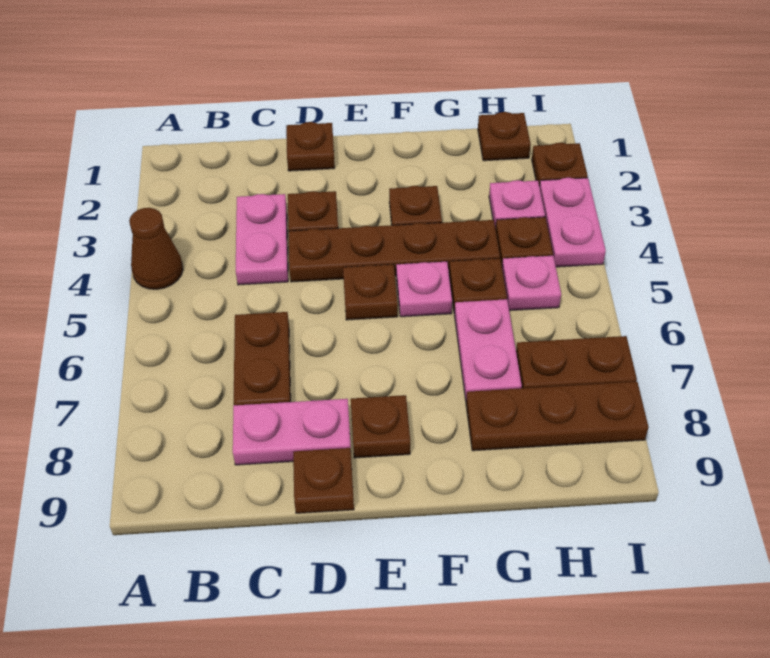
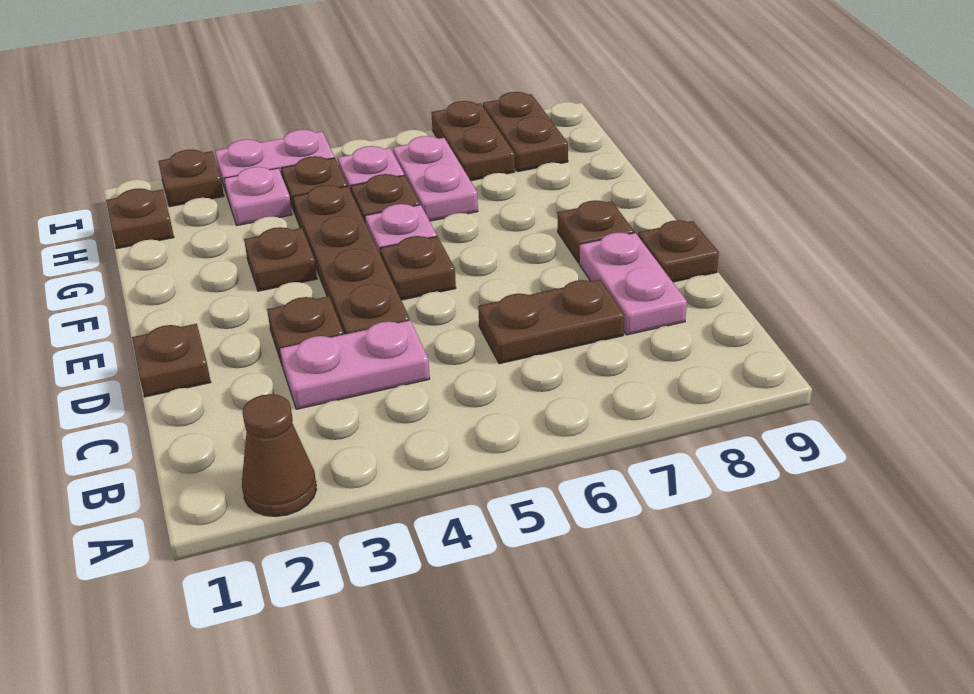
brown cone A4 level 1 -> brown cone A2 level 1
pink plate G6:G7 level 1 -> pink plate G6:H6 level 1
brown plate G8:I8 level 1 -> brown plate H8:I8 level 1

